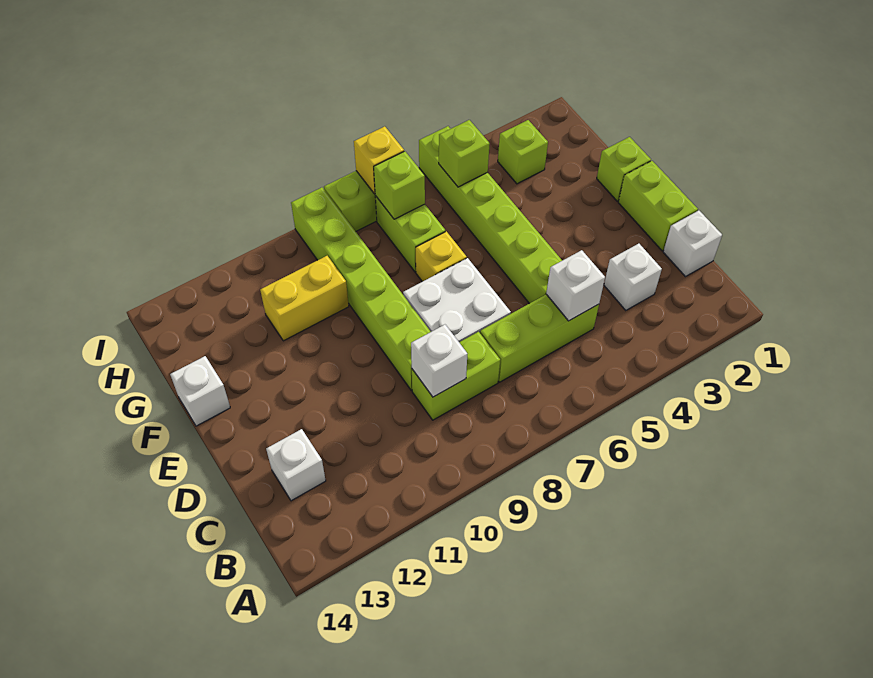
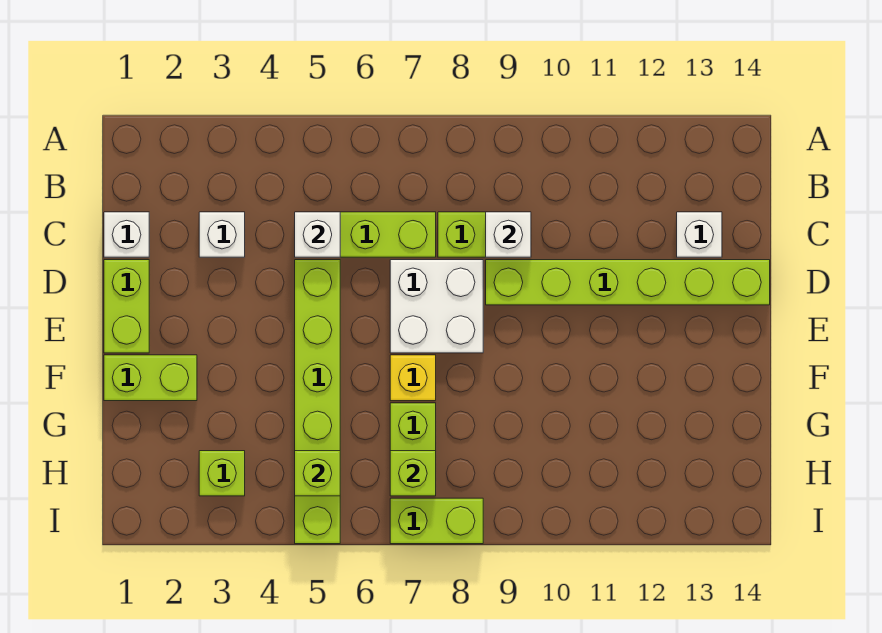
lime brick D9:I9 level 1 -> lime brick D9:D14 level 1
lime brick F1 level 1 -> lime brick F1:F2 level 1
white brick F14 level 1 -> none
yellow brick G10:G11 level 1 -> none
yellow brick I7 level 2 -> none

